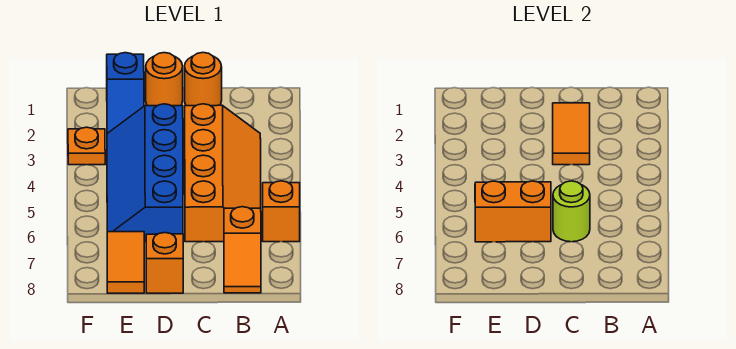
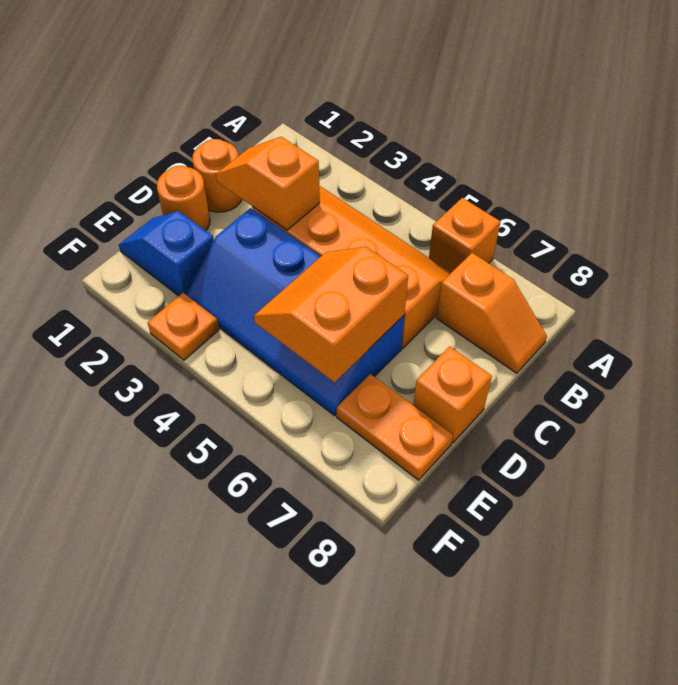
orange tile C2:C3 level 2 -> orange slope C2:C3 level 2 top 3
lime round brick C6 level 2 -> none
blue slope E1:E2 level 1 top 1 -> blue slope E1:E2 level 1 top 2
orange tile E7:E8 level 1 -> orange plate E7:E8 level 1

